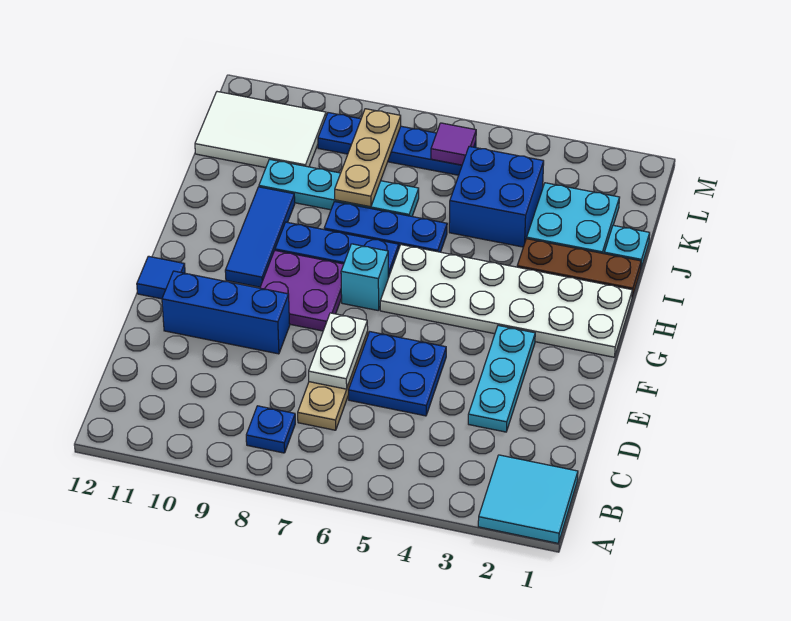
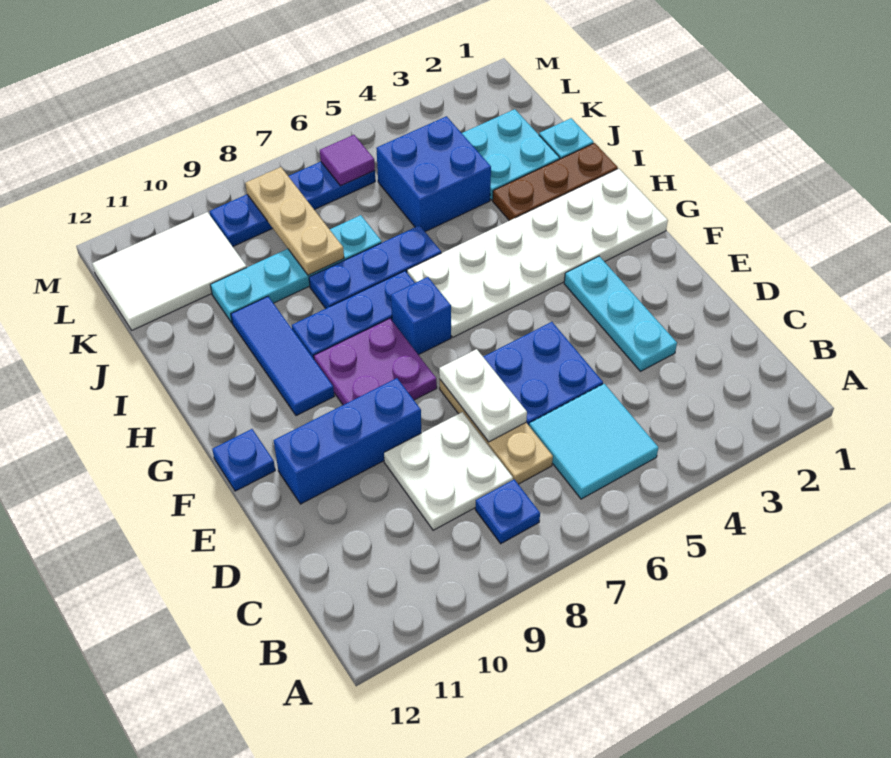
cyan tile A1:B2 level 1 -> cyan tile B5:C6 level 1
none -> white plate C8:D9 level 1
blue tile F12 level 1 -> blue plate F12 level 1
cyan brick G7 level 1 -> blue brick G7 level 1

